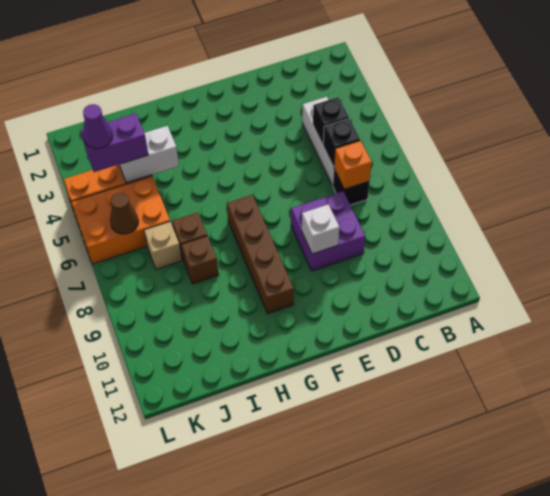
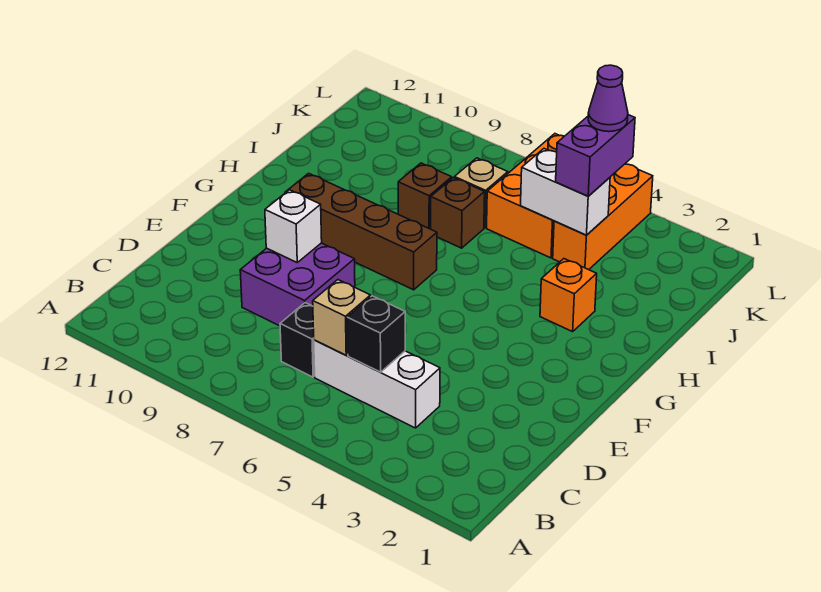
black brick C6 level 2 -> tan brick C6 level 2
orange brick C7 level 2 -> orange brick H3 level 1
white brick I4:J4 level 2 -> white brick J4:J5 level 2
brown cone K6 level 2 -> none

